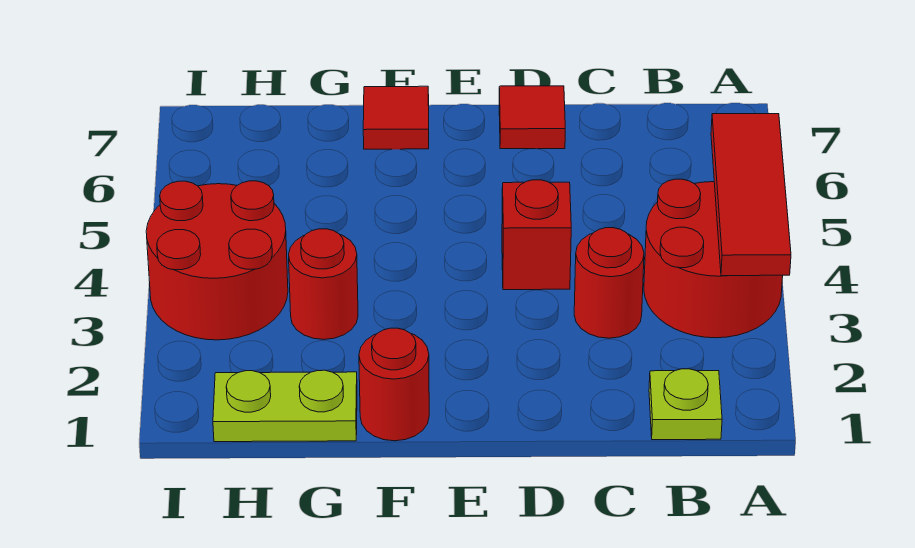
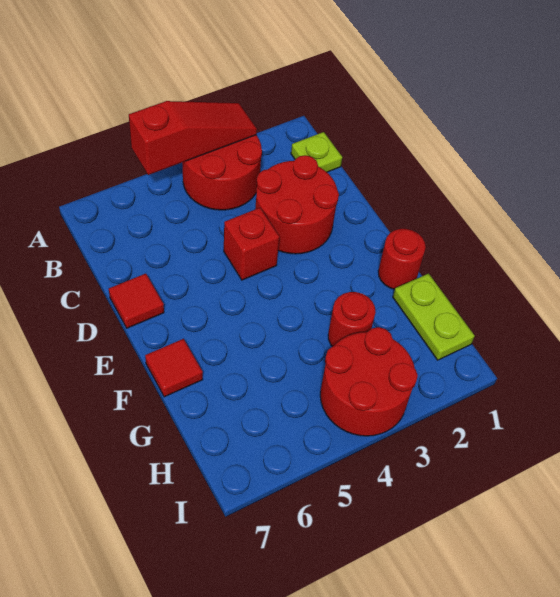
red tile A3:A5 level 2 -> red slope A3:A5 level 2 top 5
red round brick C3 level 1 -> red round brick C2:D3 level 1

